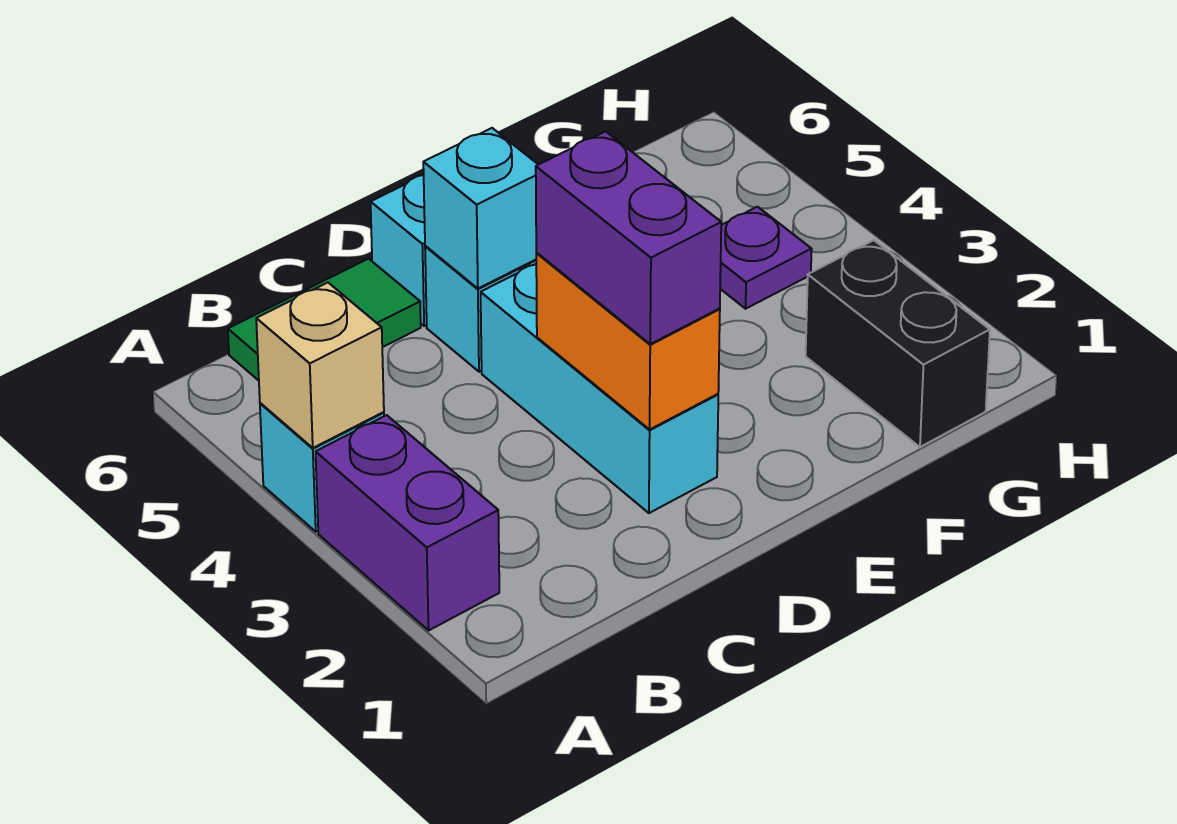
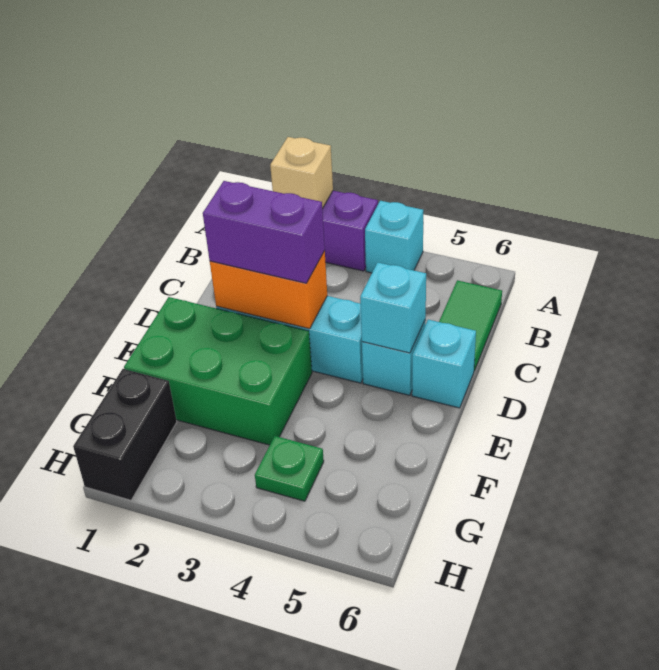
tan brick A4 level 2 -> tan brick A2 level 2
none -> green brick E1:F3 level 1
black brick G1:G2 level 1 -> black brick G1:H1 level 1
purple plate G4 level 1 -> green plate G4 level 1

